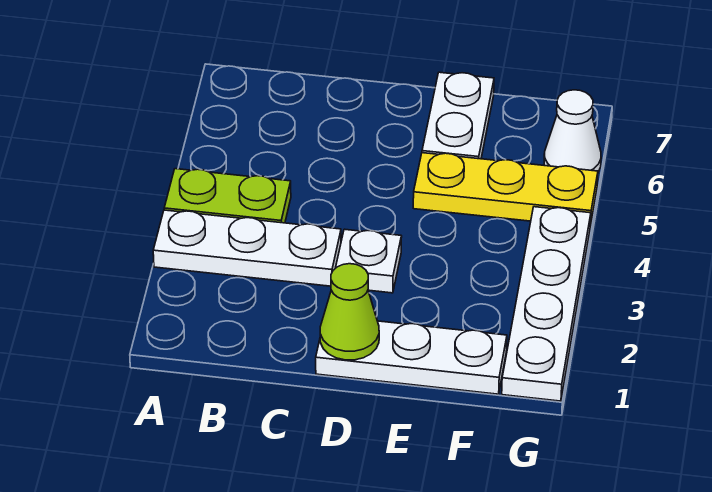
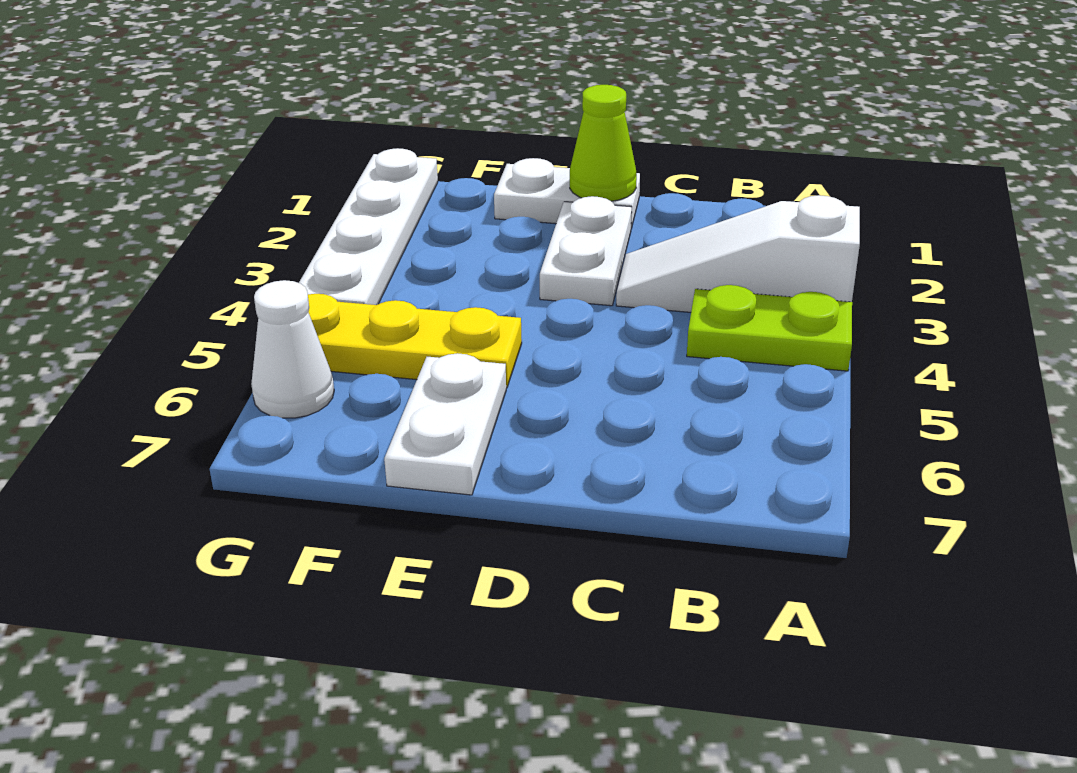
white plate A3:C3 level 1 -> white slope A3:C3 level 1 top A
white plate D1:F1 level 1 -> white plate D1:E1 level 1
white plate D3 level 1 -> white plate D2:D3 level 1

